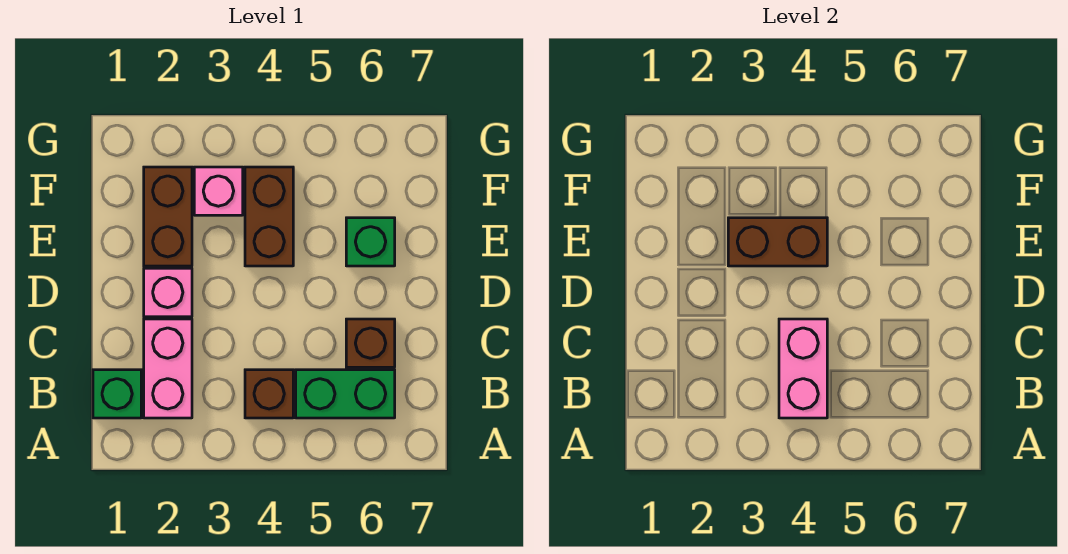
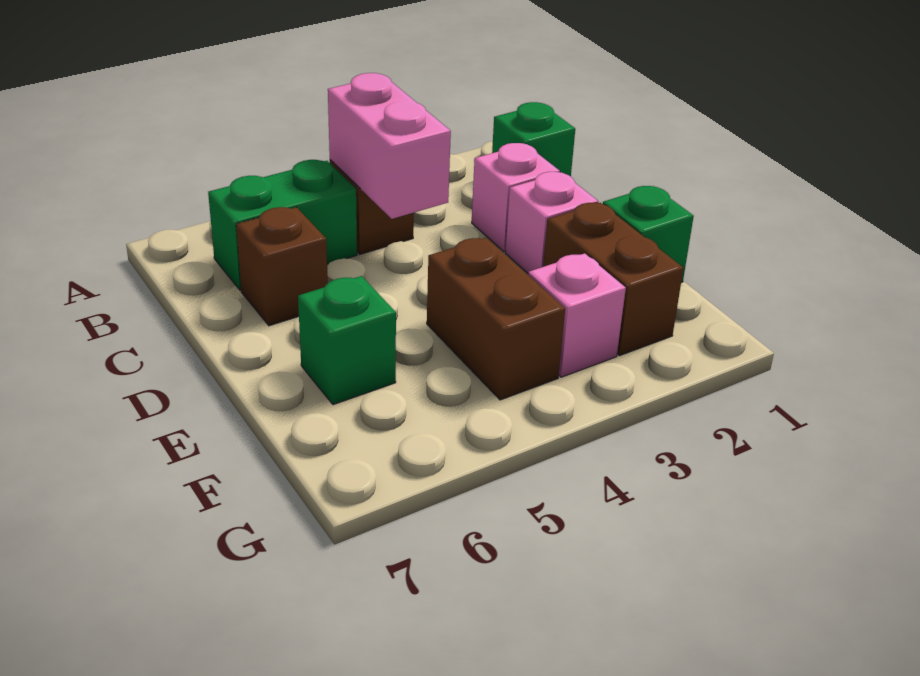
pink brick B2:C2 level 1 -> pink brick C2 level 1
none -> green brick E1 level 1
brown brick E3:E4 level 2 -> none

